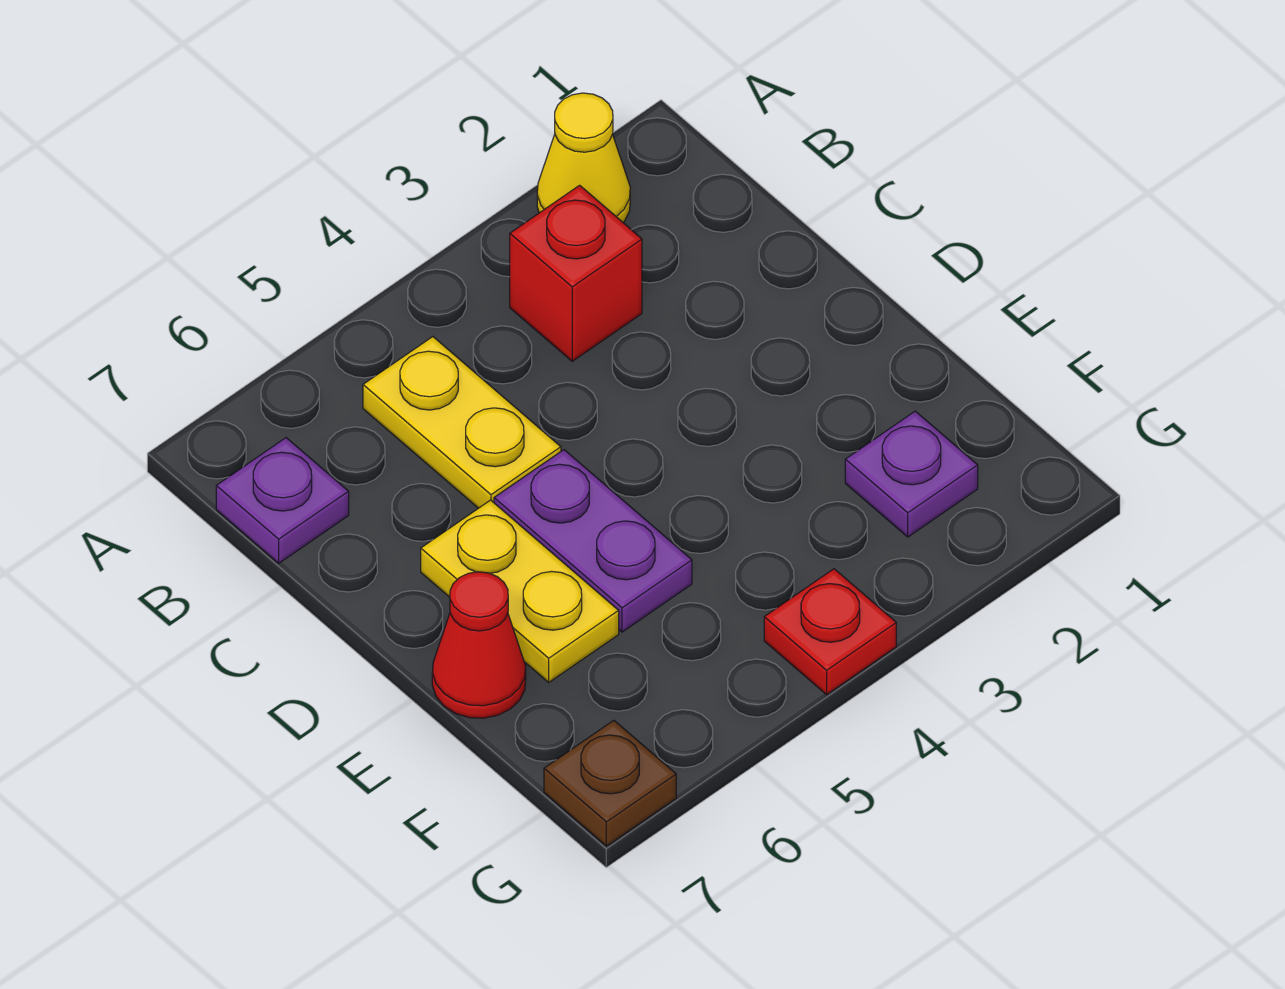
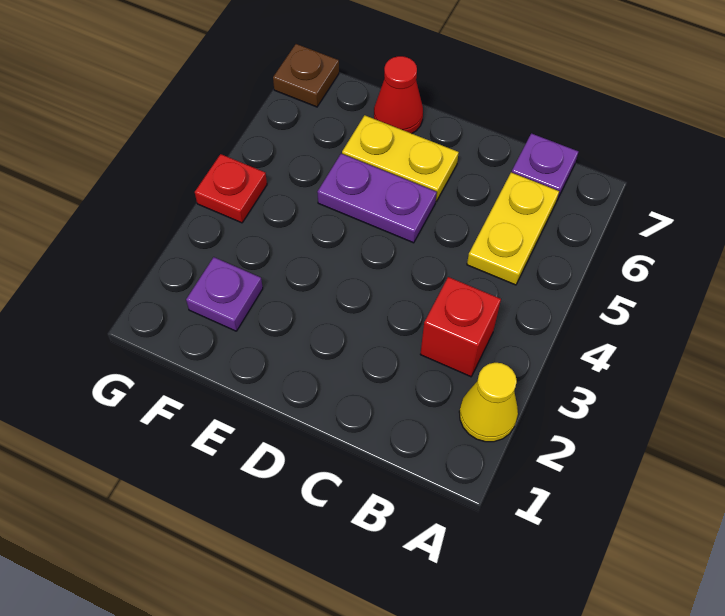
yellow plate B5:C5 level 1 -> yellow plate B5:B6 level 1

